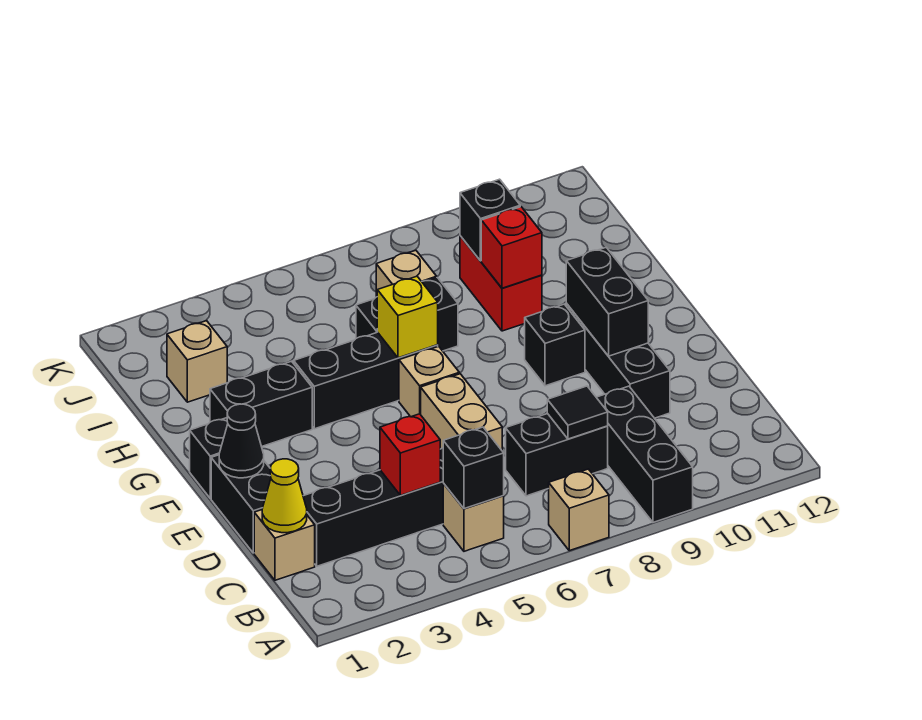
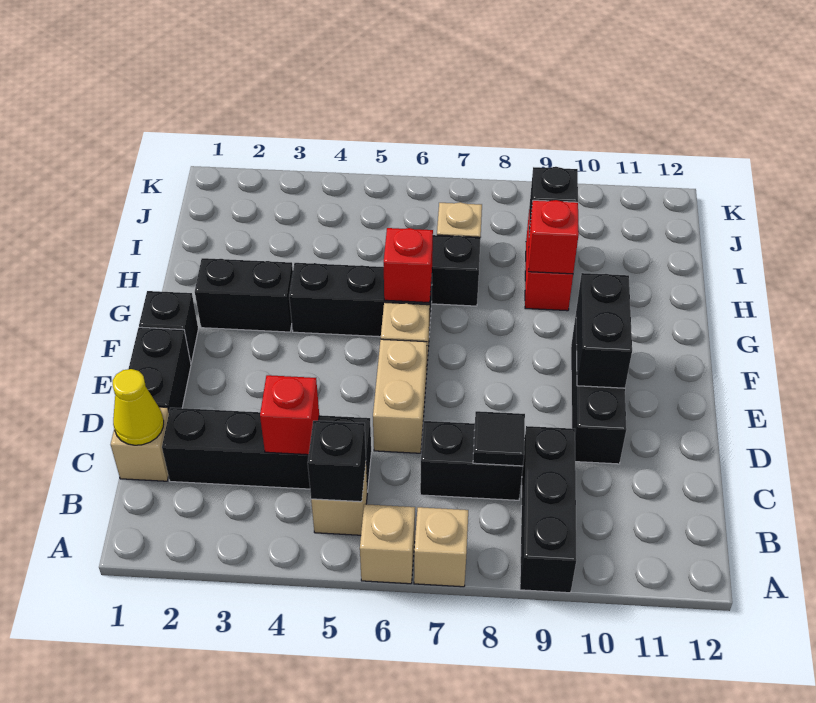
black cone E1 level 2 -> none
black brick F9 level 1 -> none
yellow brick G6 level 2 -> red brick G6 level 2
tan brick I2 level 1 -> tan brick A6 level 1

